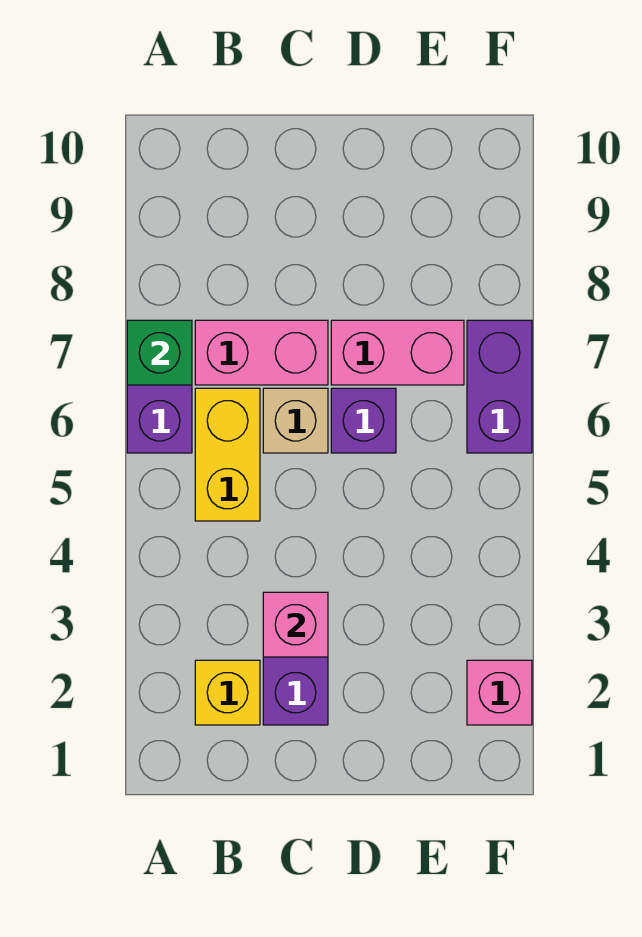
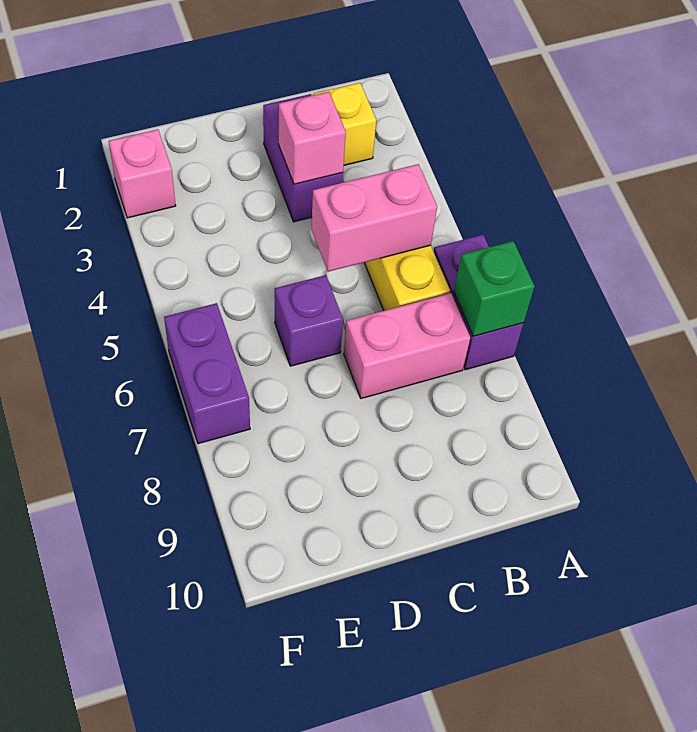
tan brick C6 level 1 -> none
pink brick D7:E7 level 1 -> pink brick B5:C5 level 2

